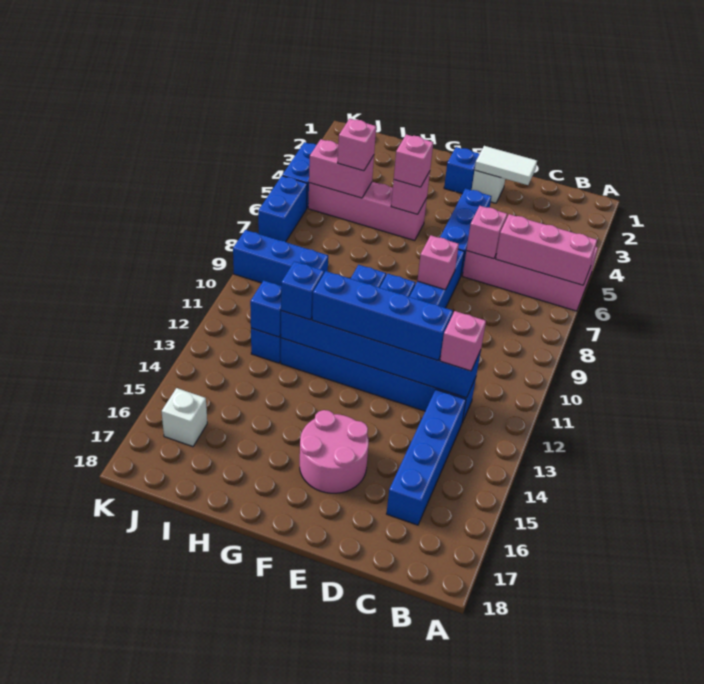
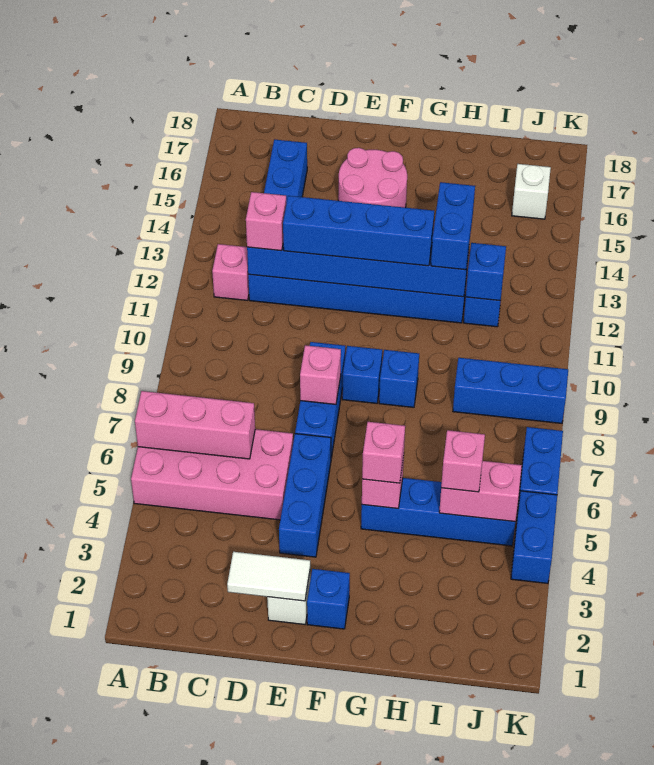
pink brick D6 level 2 -> pink brick B12 level 1
pink brick G5:J5 level 1 -> blue brick G5:J5 level 1
blue brick H12 level 3 -> blue brick H12:H13 level 3

